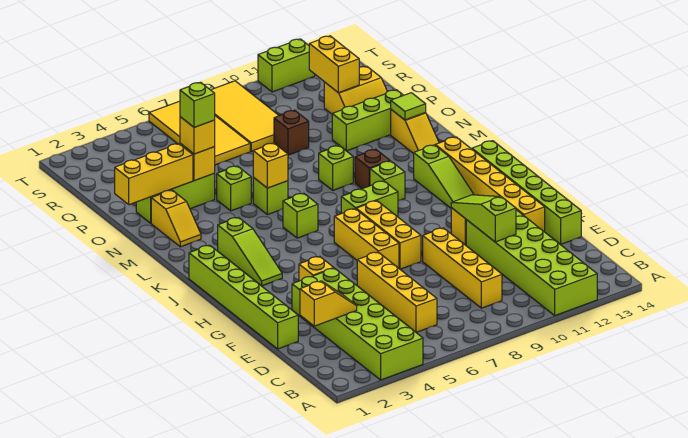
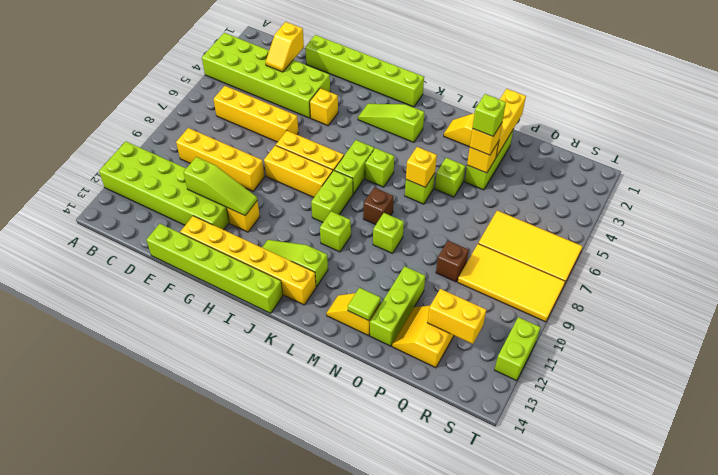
none -> lime brick J6:J7 level 1
brown brick L10 level 1 -> brown brick L8 level 1

